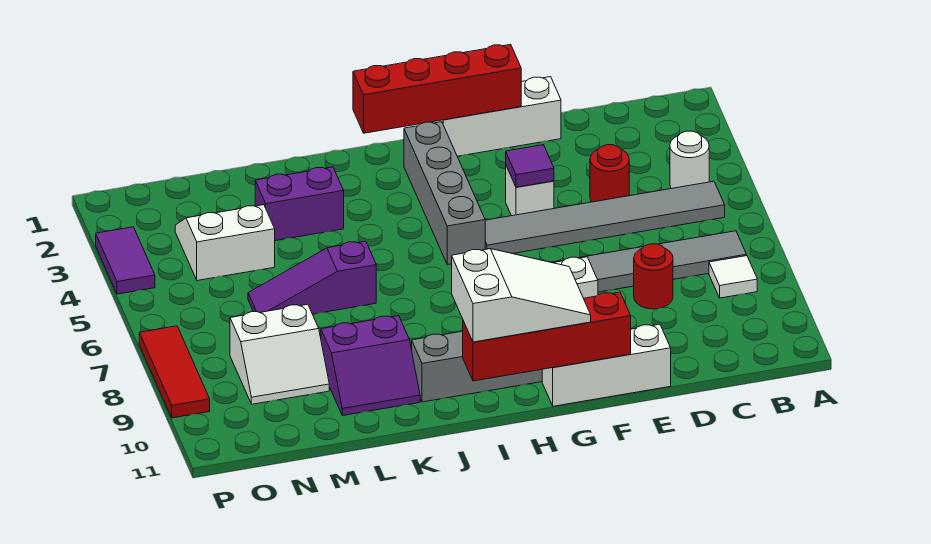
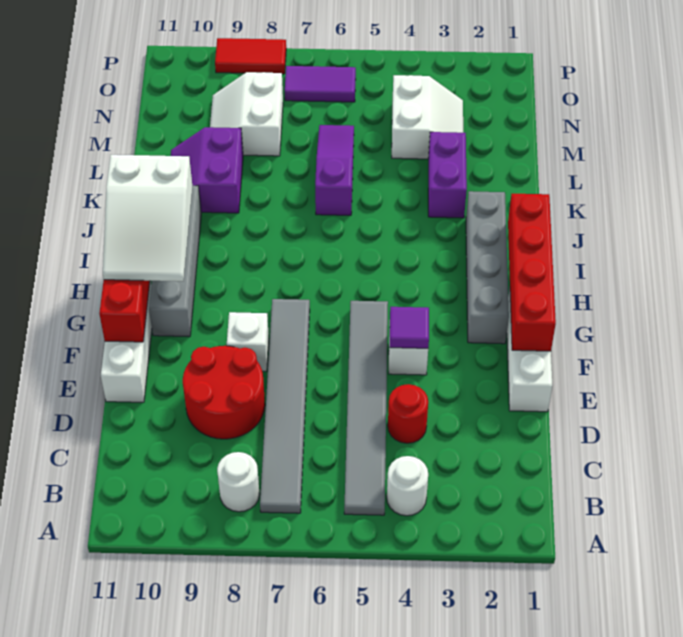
white tile B8 level 1 -> white round brick B8 level 1
red round brick D8 level 1 -> red round brick D8:E9 level 1
grey brick H2:H5 level 1 -> grey brick G2:J2 level 1
purple tile P3:P4 level 1 -> purple tile O6:O7 level 1
red tile P7:P9 level 1 -> red tile P8:P9 level 1

